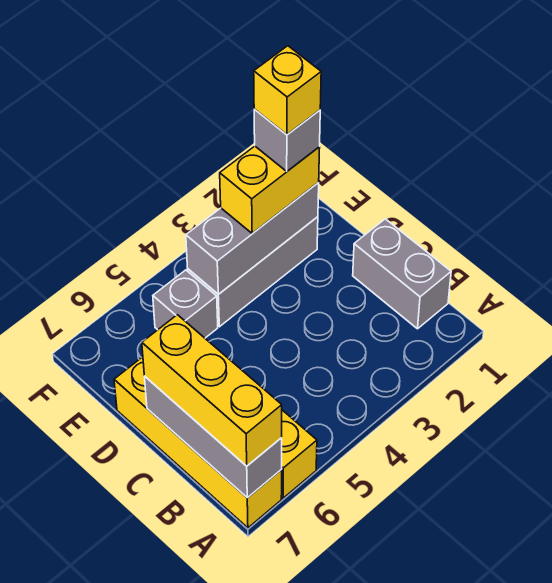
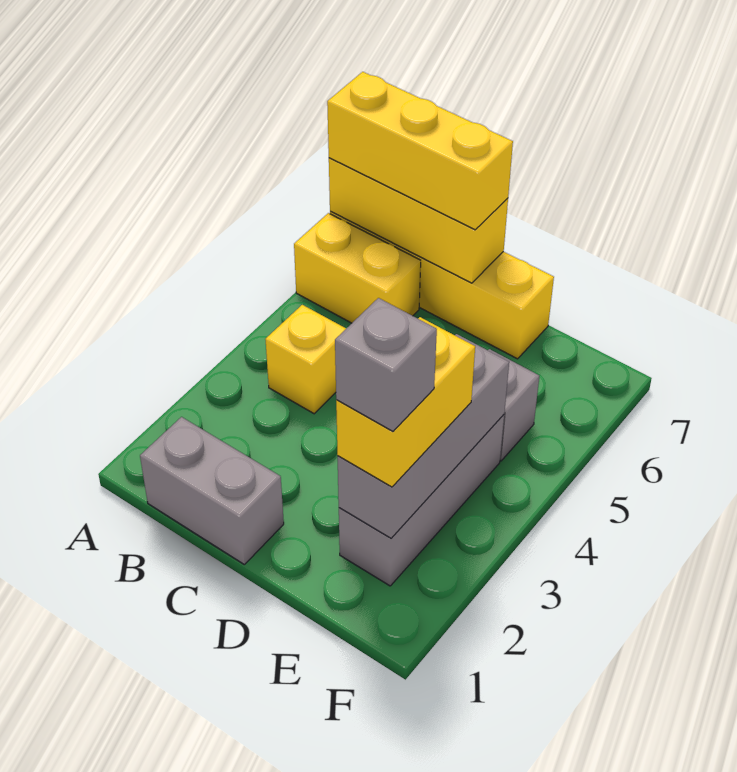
grey brick A7:C7 level 2 -> yellow brick A7:C7 level 2
yellow brick E2 level 5 -> yellow brick B4 level 1

